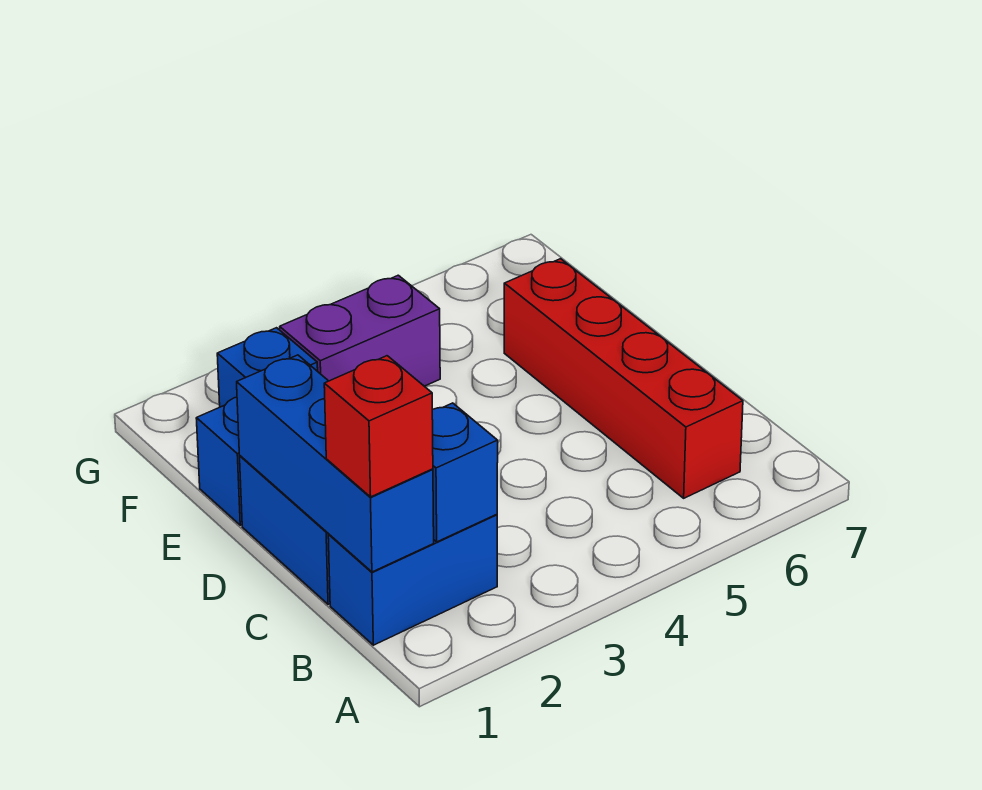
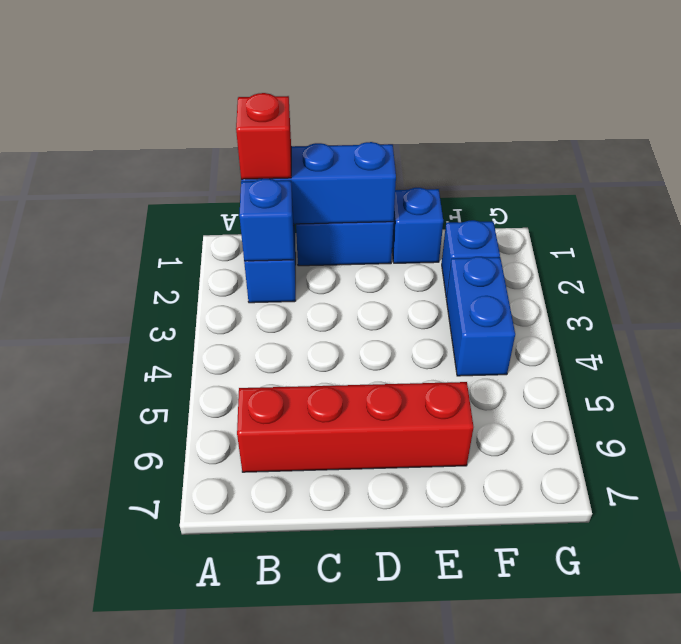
purple brick F3:F4 level 1 -> blue brick F3:F4 level 1

